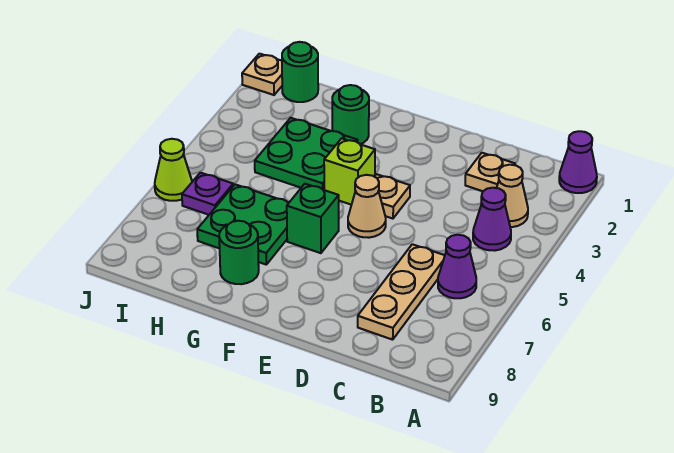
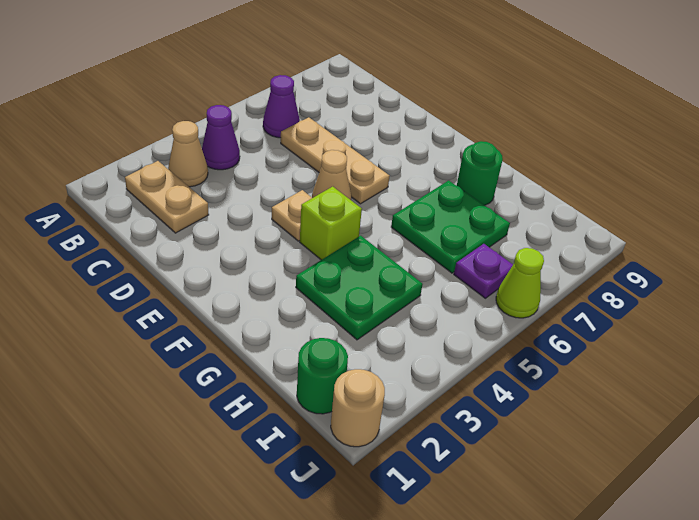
purple cone A1 level 1 -> none
tan plate C2 level 1 -> tan plate B2:C2 level 1
tan plate C6:C8 level 1 -> tan plate C6:E6 level 1
green brick F6 level 1 -> none
green round brick G2 level 1 -> none
tan plate J1 level 1 -> tan round brick J1 level 1

